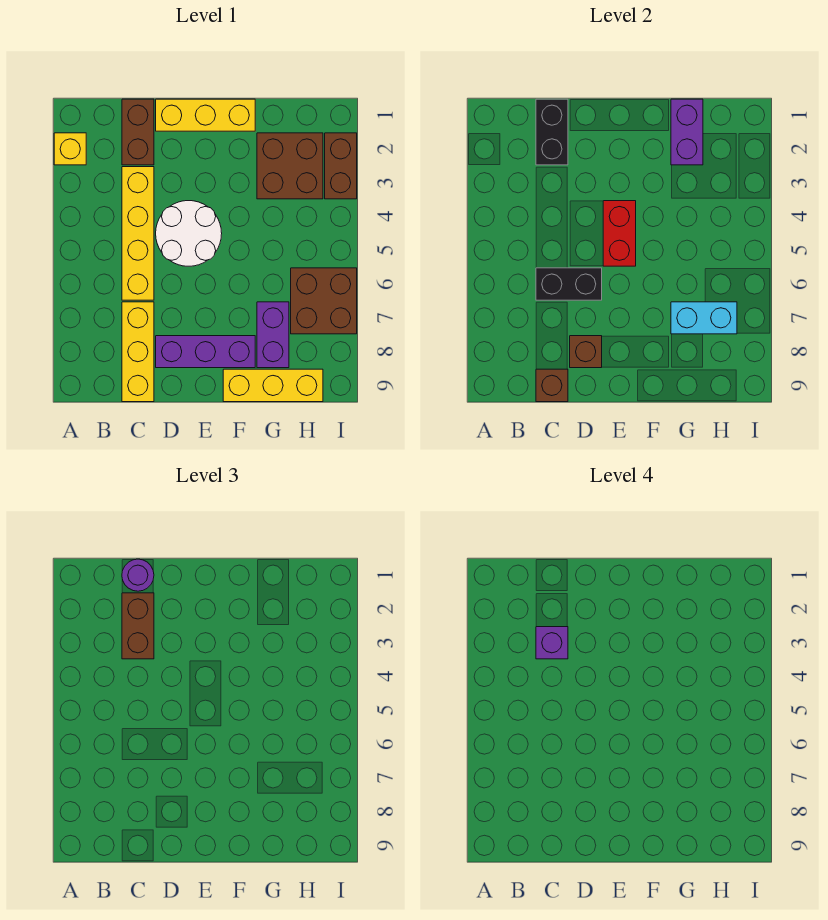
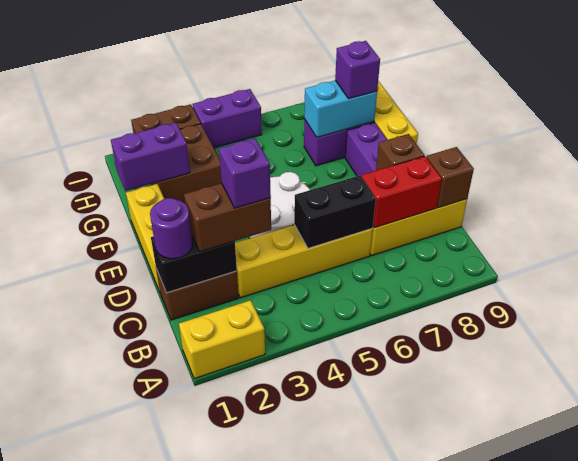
yellow brick A2 level 1 -> yellow brick A1:A2 level 1
black brick C6:D6 level 2 -> black brick C5:C6 level 2
red brick E4:E5 level 2 -> red brick C7:C8 level 2
cyan brick G7:H7 level 2 -> cyan brick G7:G8 level 2
none -> purple brick G8 level 3
brown brick H6:I7 level 1 -> none
none -> purple brick I4:I5 level 1

